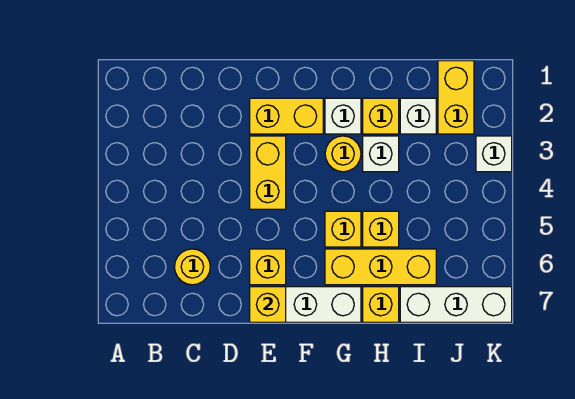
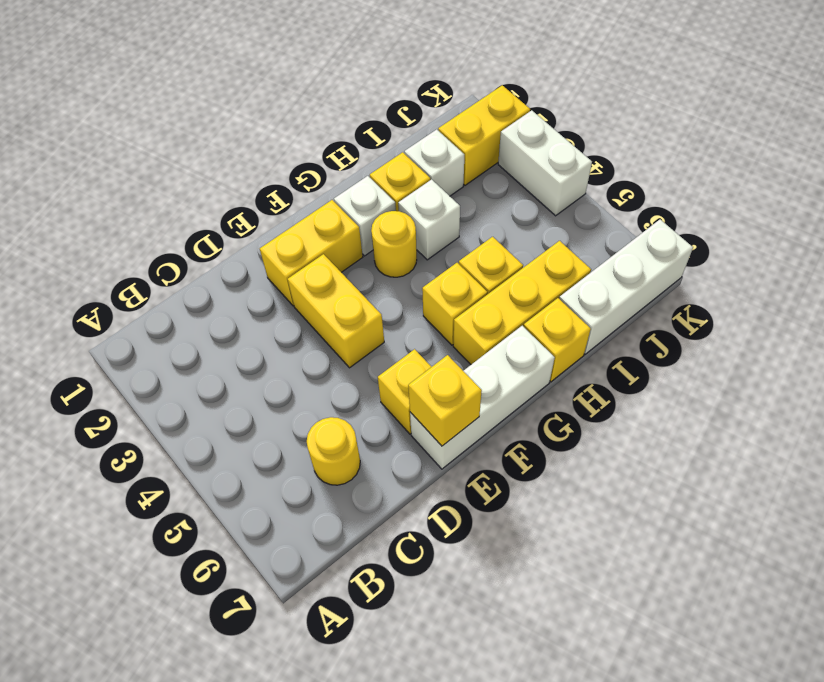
yellow brick J1:J2 level 1 -> yellow brick J2:K2 level 1
white brick K3 level 1 -> white brick K3:K4 level 1

